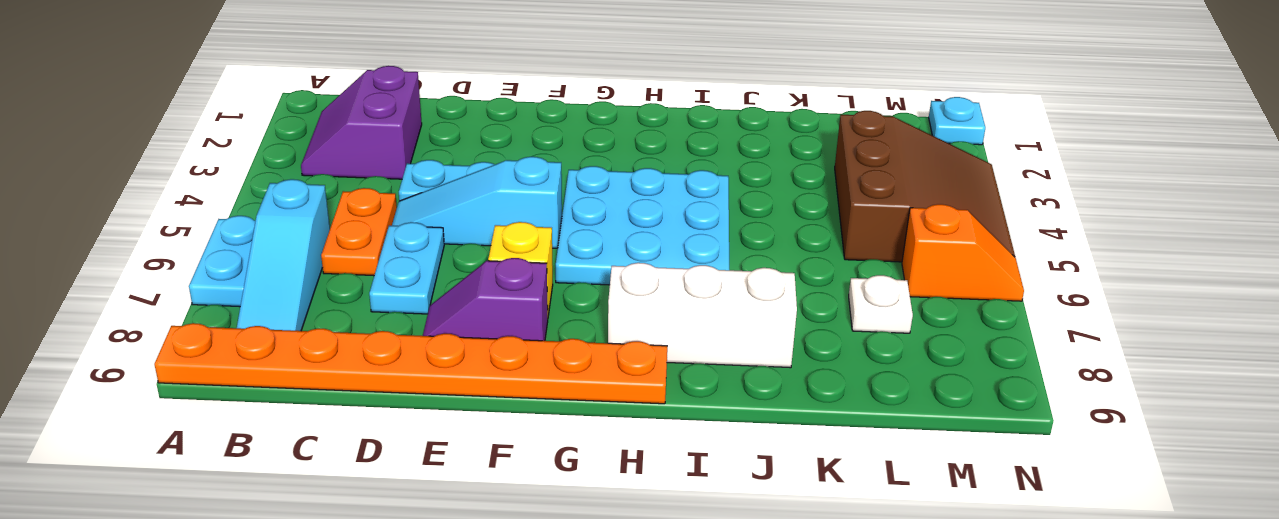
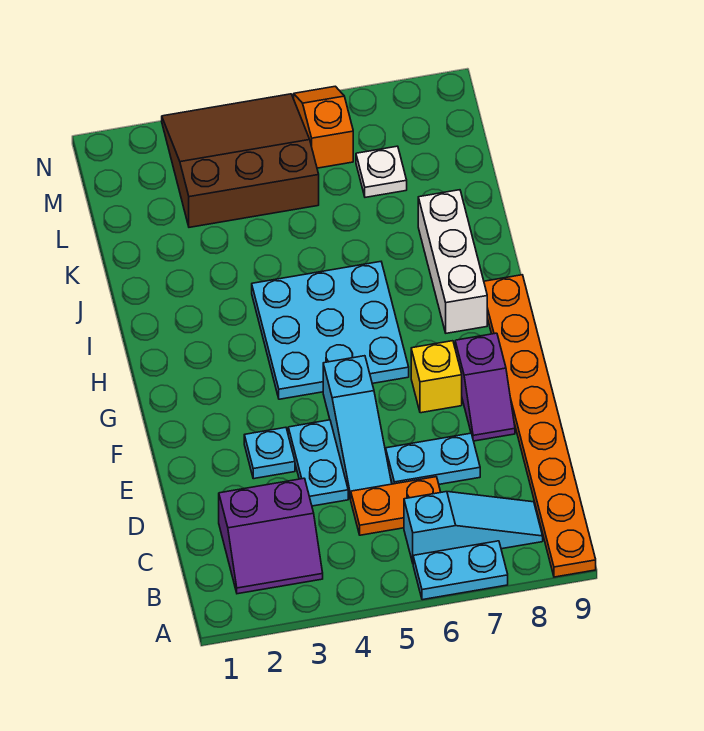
cyan plate N1 level 1 -> cyan plate E3 level 1

